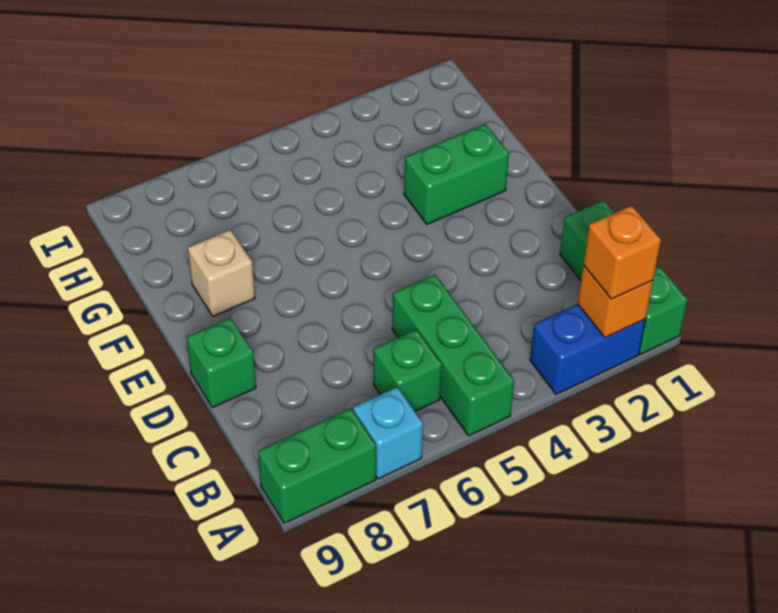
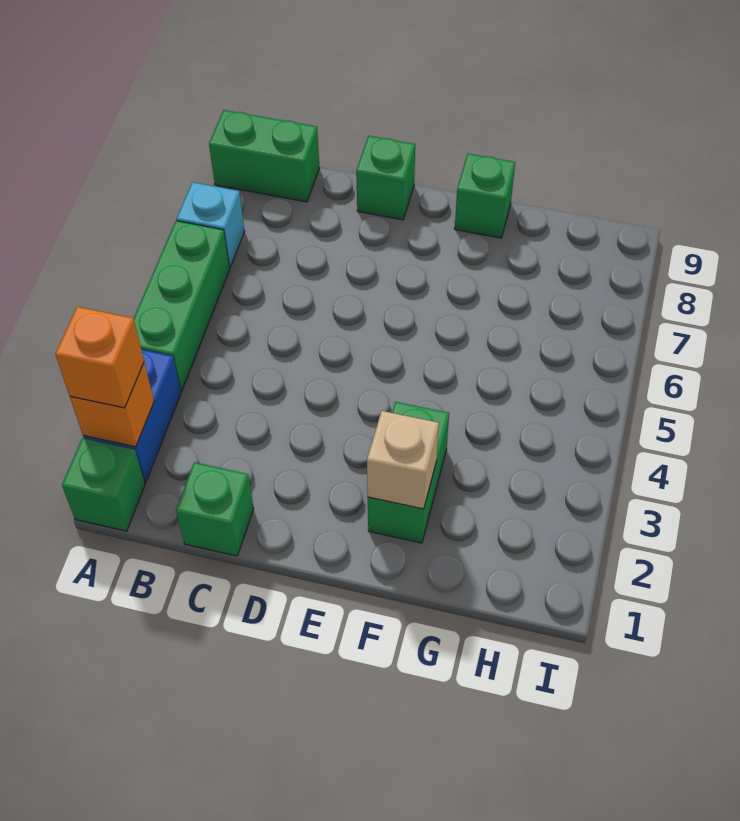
green brick A5:C5 level 1 -> green brick A4:A6 level 1
green brick A8:A9 level 1 -> green brick A9:B9 level 1
green brick B6 level 1 -> green brick F9 level 1
tan brick F8 level 1 -> tan brick F2 level 2

